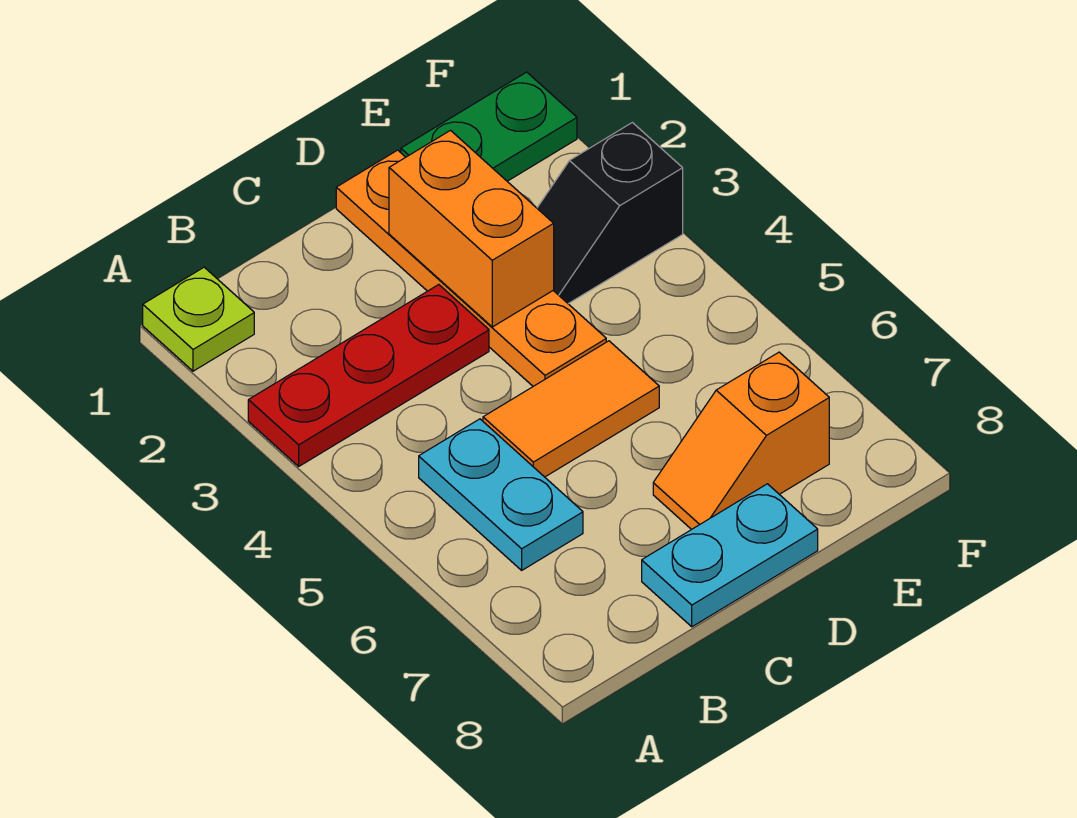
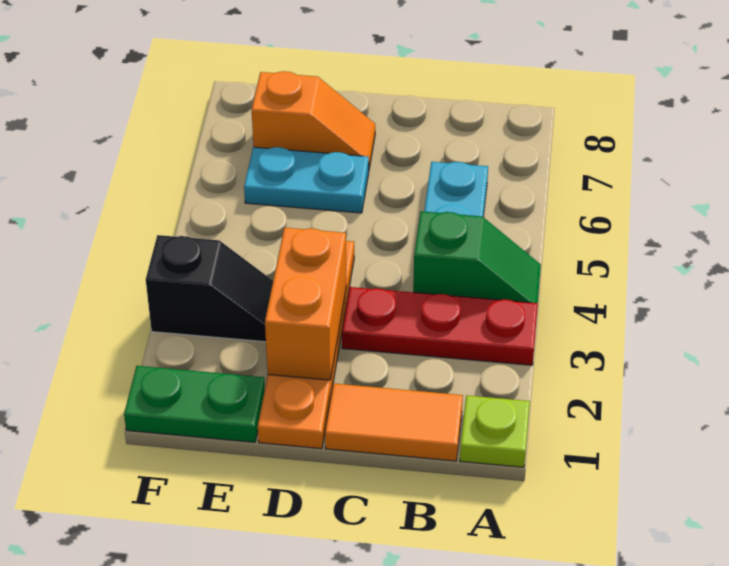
none -> green slope A4:B4 level 1 top B
orange tile C5:D5 level 1 -> orange tile B1:C1 level 1
cyan plate C8:D8 level 1 -> cyan plate D6:E6 level 1

